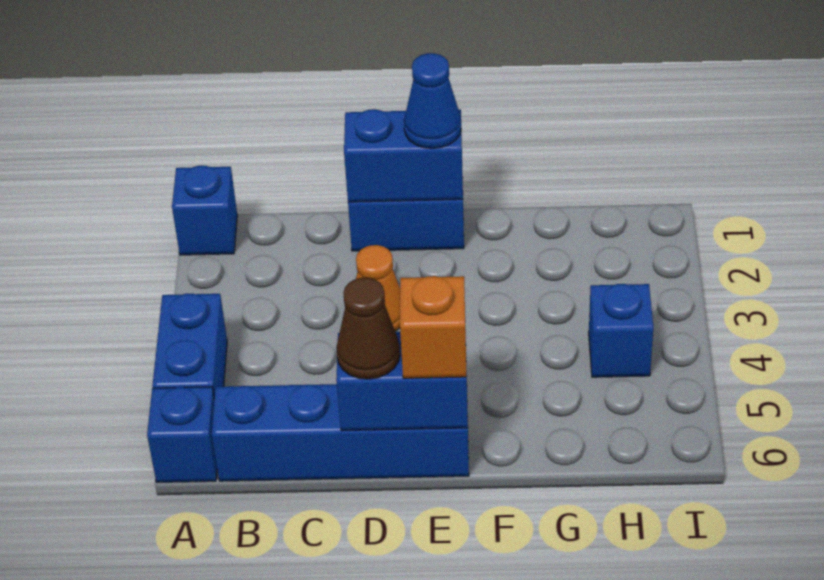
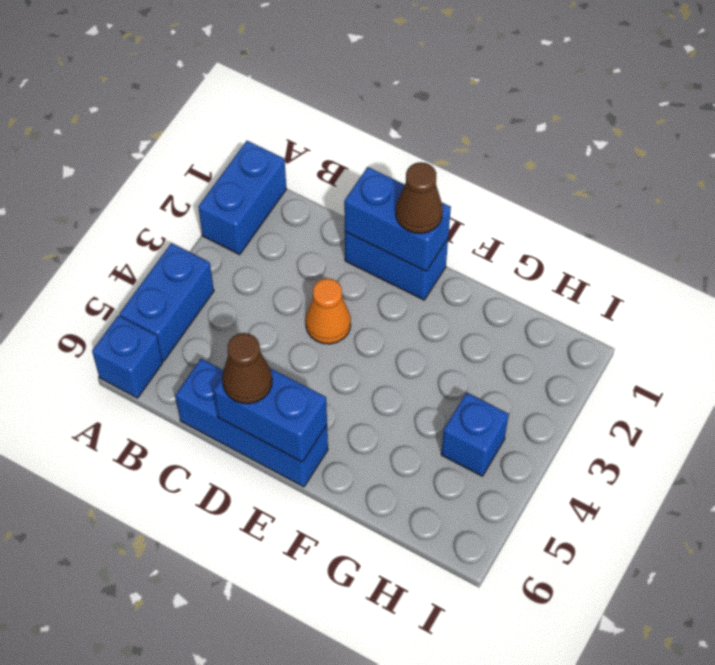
blue brick A1 level 1 -> blue brick A1:A2 level 1
blue brick B6:E6 level 1 -> blue brick C6:E6 level 1
blue cone E1 level 3 -> brown cone E1 level 3
orange brick E6 level 3 -> none

